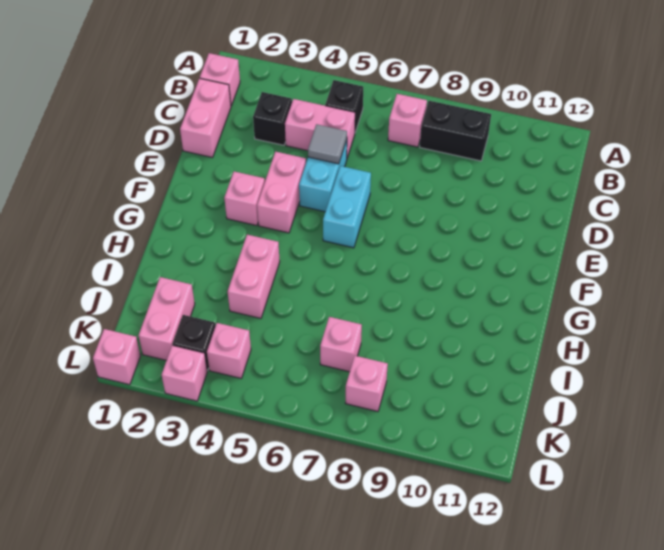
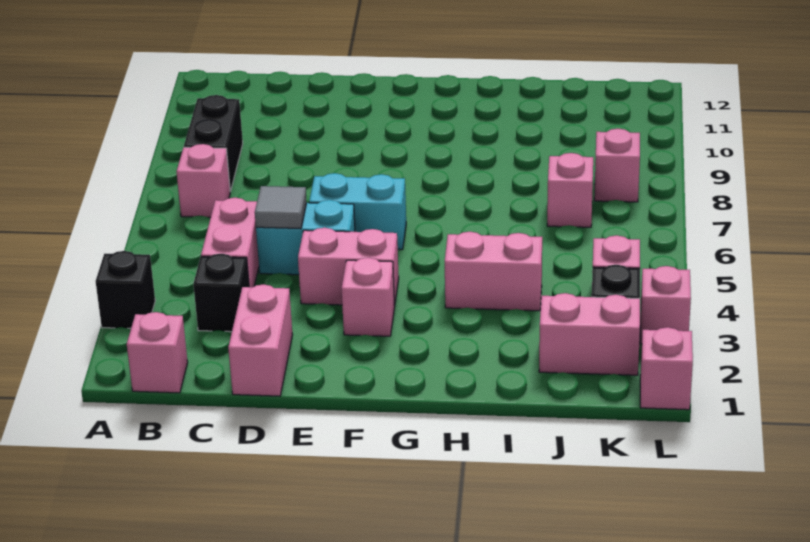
black brick B5 level 1 -> black brick A3 level 1
pink brick C1:D1 level 1 -> pink brick D1:D2 level 1

